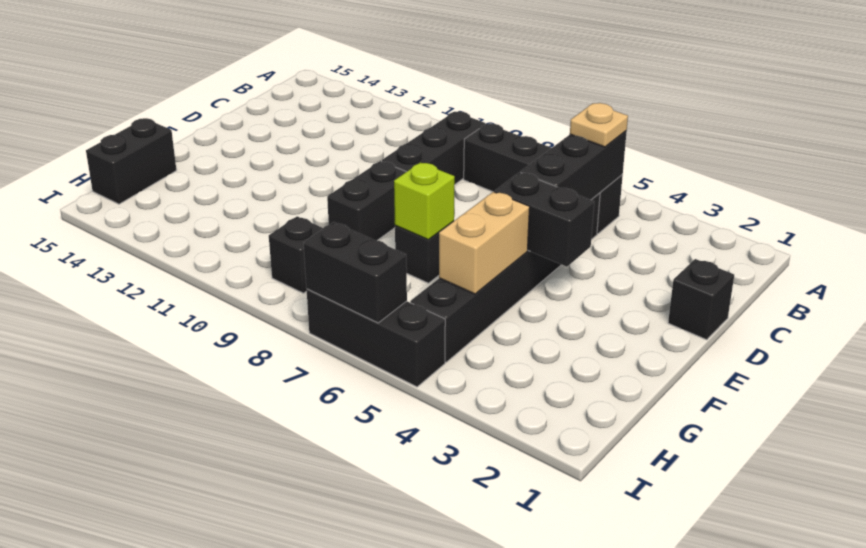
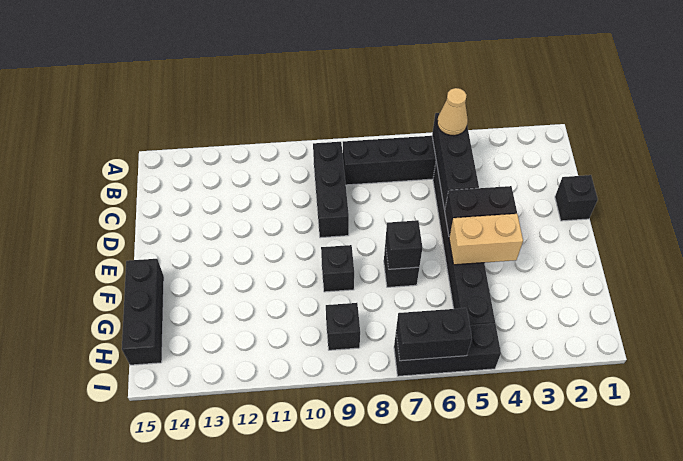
tan plate B5 level 3 -> tan cone B5 level 3
black brick E9:F9 level 1 -> black brick F9 level 1
tan brick F5:G5 level 2 -> tan brick F4:F5 level 2
lime brick F7 level 2 -> black brick F7 level 2
black brick G15:H15 level 1 -> black brick F15:H15 level 1

